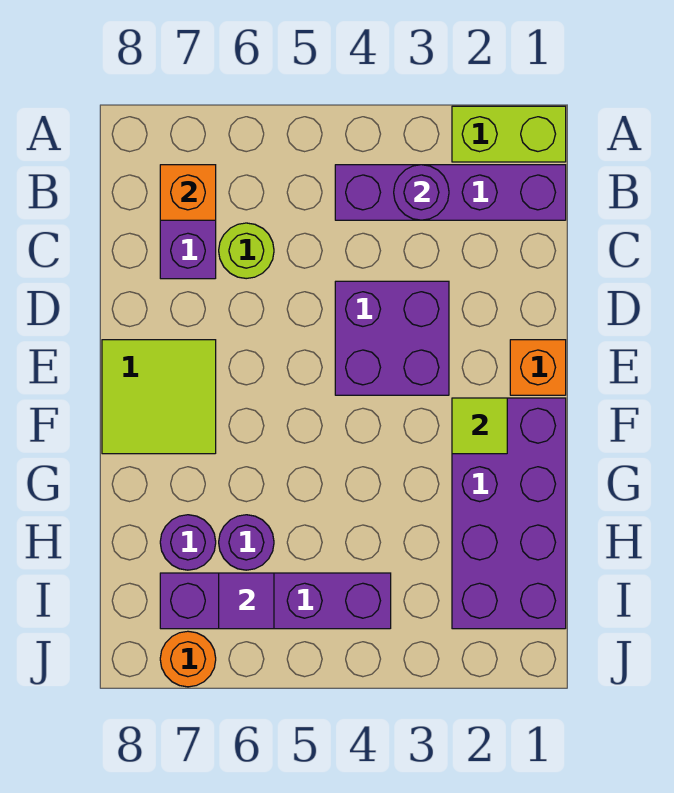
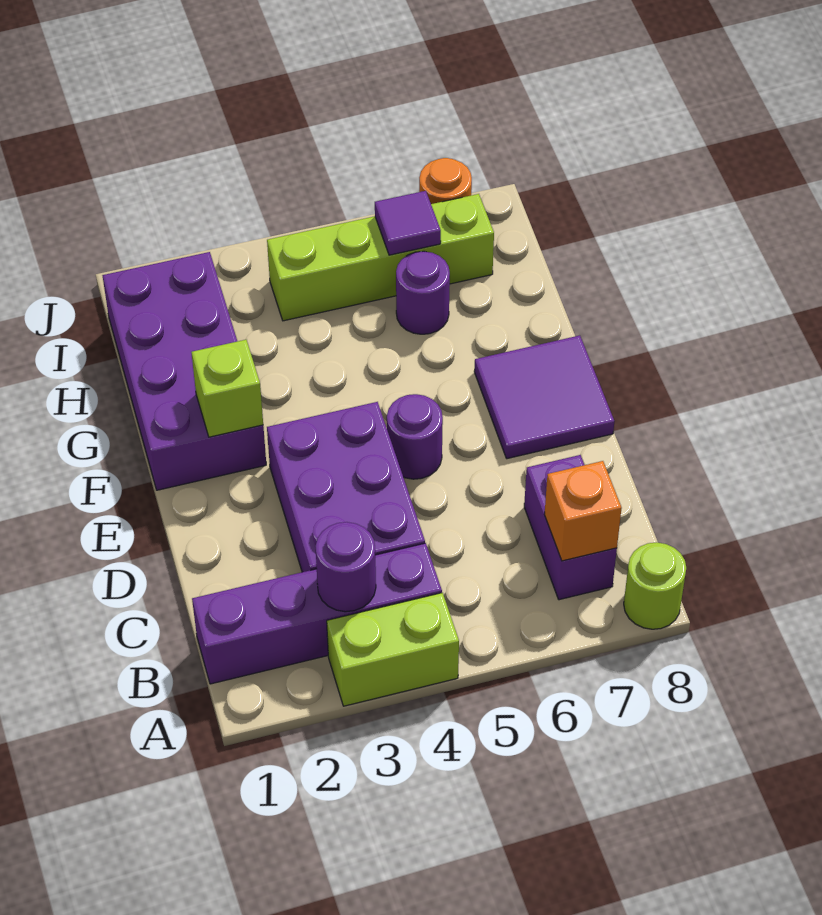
lime brick A1:A2 level 1 -> lime brick A3:A4 level 1
lime round brick C6 level 1 -> lime round brick A8 level 1
purple brick D3:E4 level 1 -> purple brick C3:E4 level 1
orange brick E1 level 1 -> none
lime tile E7:F8 level 1 -> purple tile E7:F8 level 1
lime tile F2 level 2 -> lime brick F2 level 2
purple round brick H7 level 1 -> purple round brick E5 level 1
purple brick I4:I7 level 1 -> lime brick I4:I7 level 1

